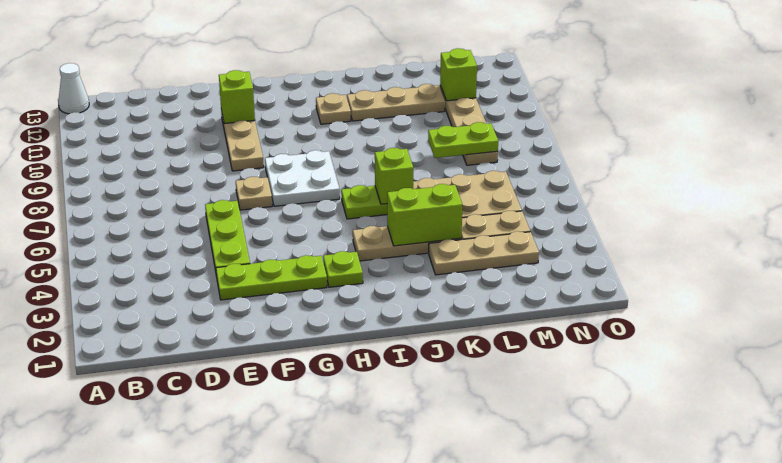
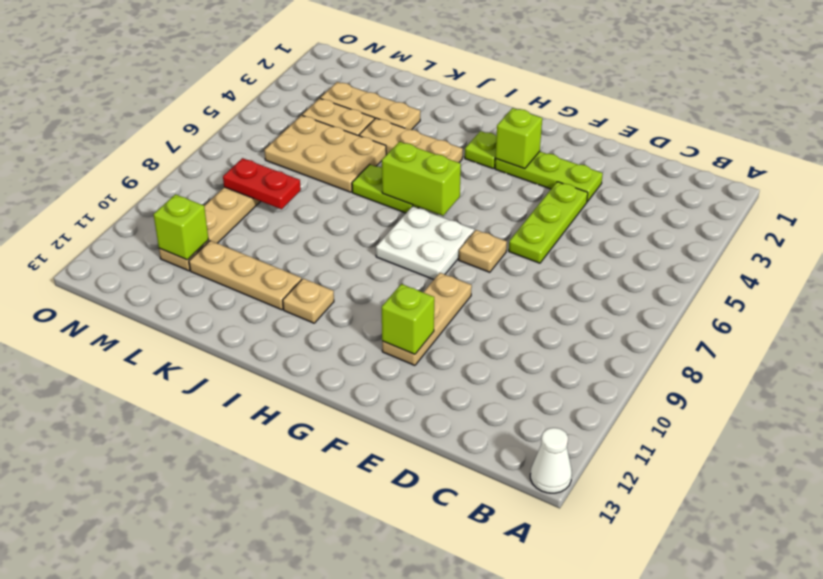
lime brick J4:K4 level 2 -> lime brick H6:I6 level 2
lime brick J6 level 2 -> lime brick G3 level 2
lime plate L8:M8 level 2 -> red plate L8:M8 level 2

